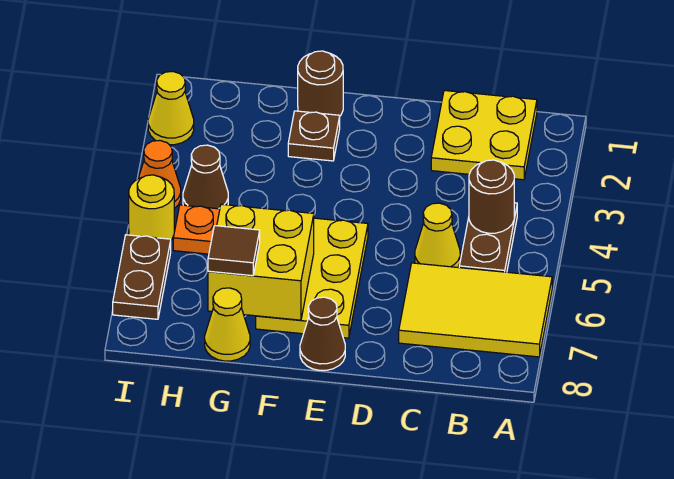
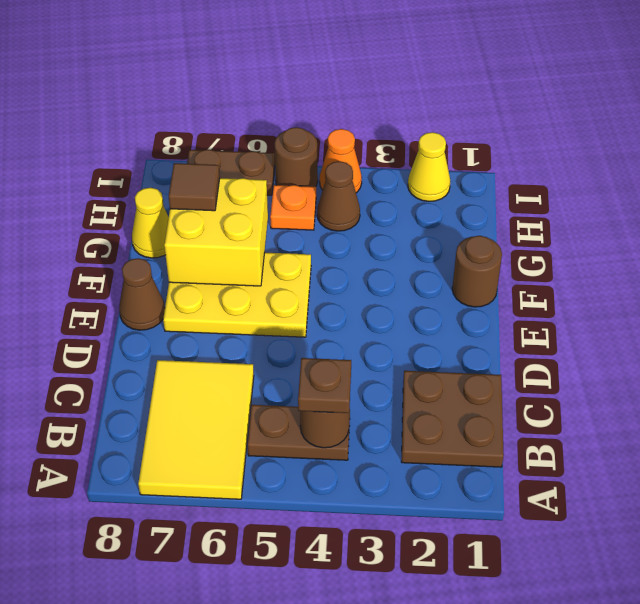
yellow plate B1:C2 level 1 -> brown plate B1:C2 level 1
yellow cone C5 level 1 -> none
brown plate F2 level 1 -> brown plate B4 level 3
yellow round brick I5 level 1 -> brown round brick I5 level 1

